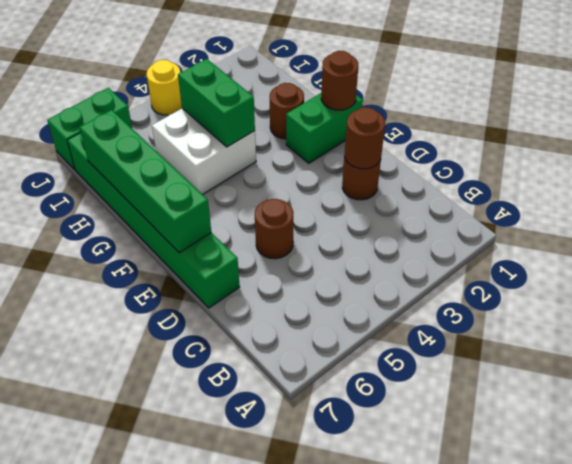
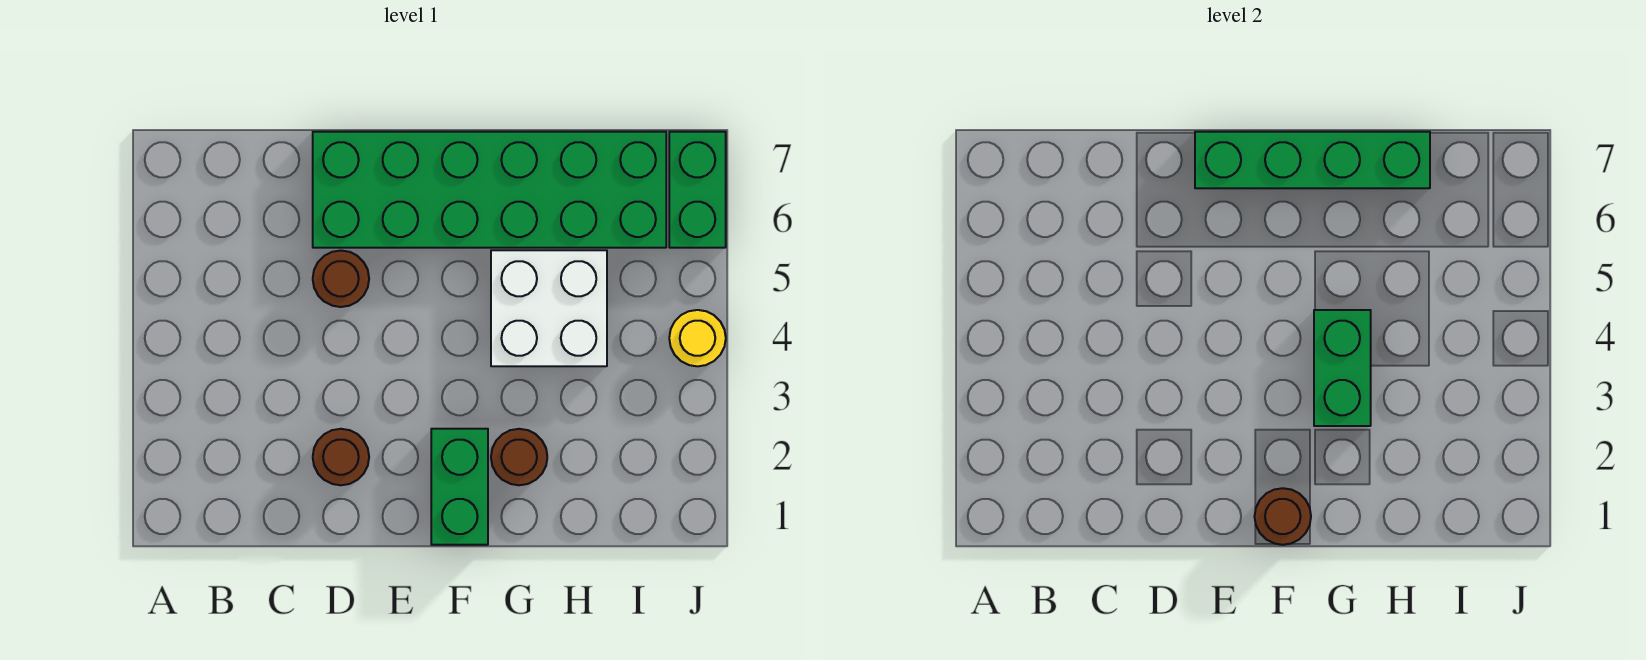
brown round brick D2 level 2 -> none
green brick D7:I7 level 1 -> green brick D6:I7 level 1
green brick G4:H4 level 2 -> green brick G3:G4 level 2

